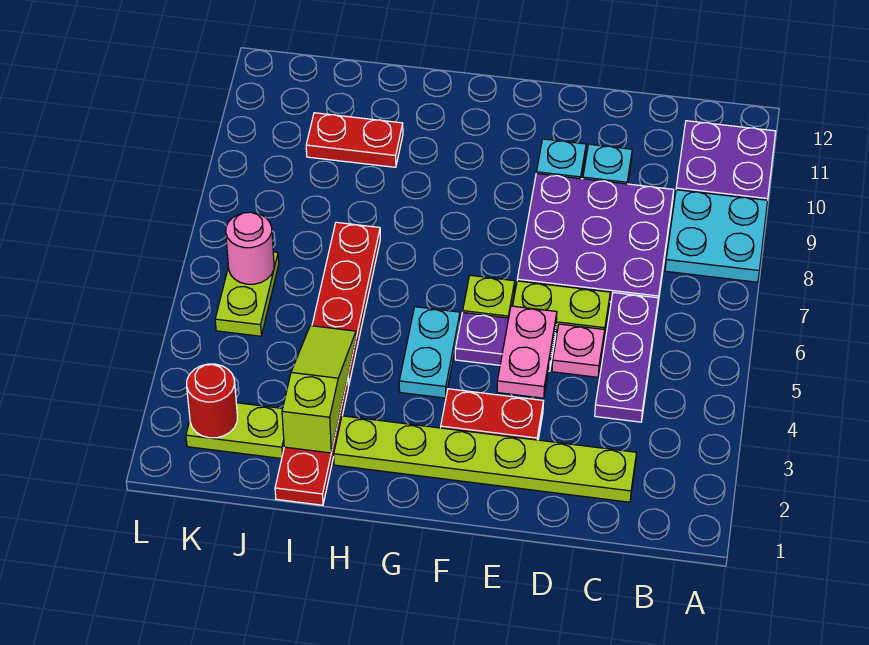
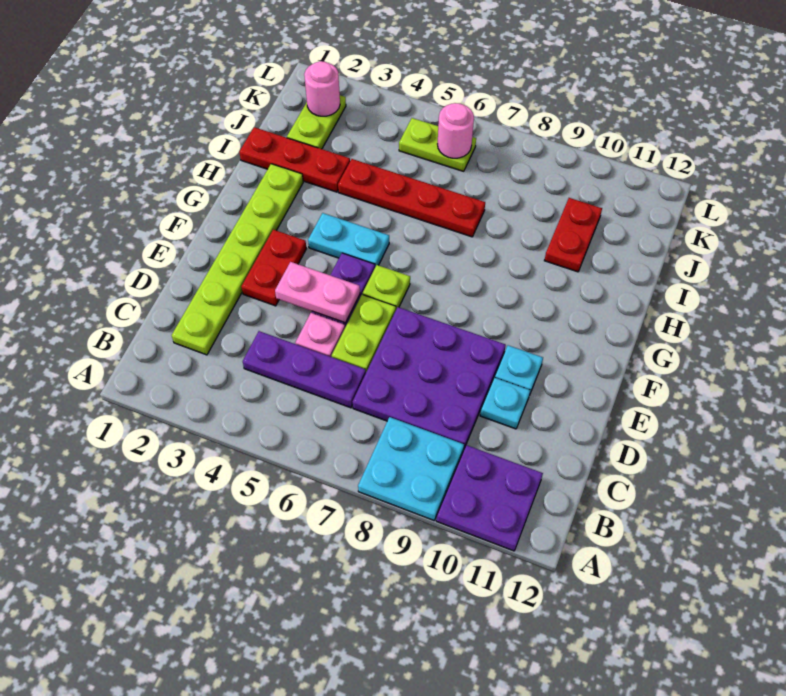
lime slope I2:I4 level 2 top 2 -> none
red round brick K2 level 2 -> pink round brick K2 level 2

